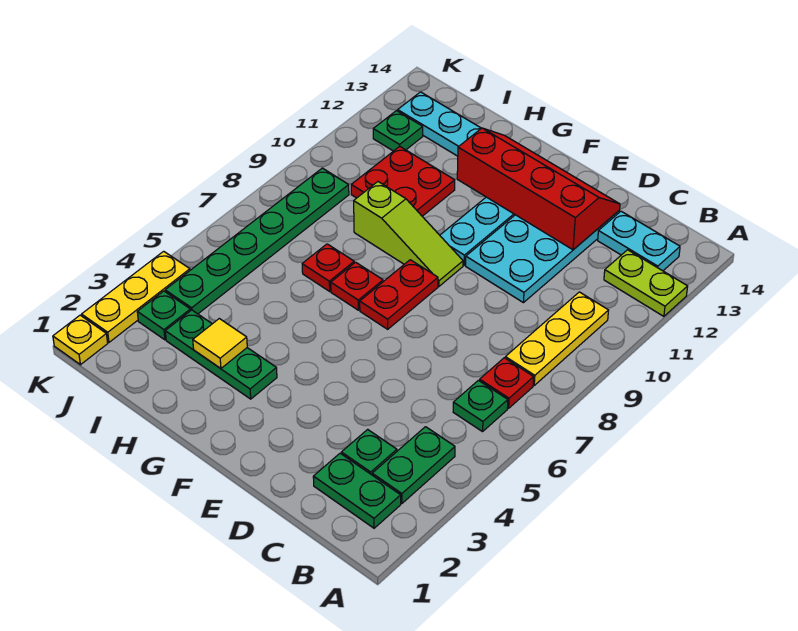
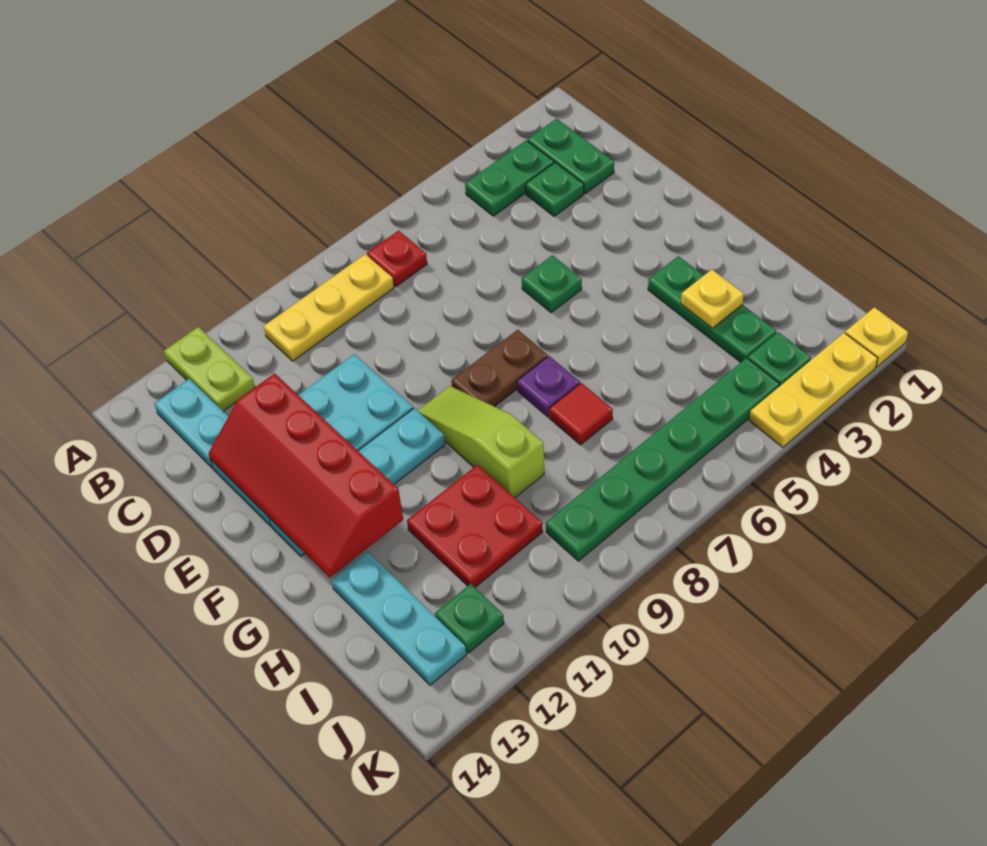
green plate B6 level 1 -> green plate E5 level 1
red plate F7:F8 level 1 -> brown plate F7:F8 level 1
red plate G7 level 1 -> purple plate G7 level 1
yellow tile H3 level 2 -> yellow plate H3 level 2
red plate H7 level 1 -> red tile H7 level 1

